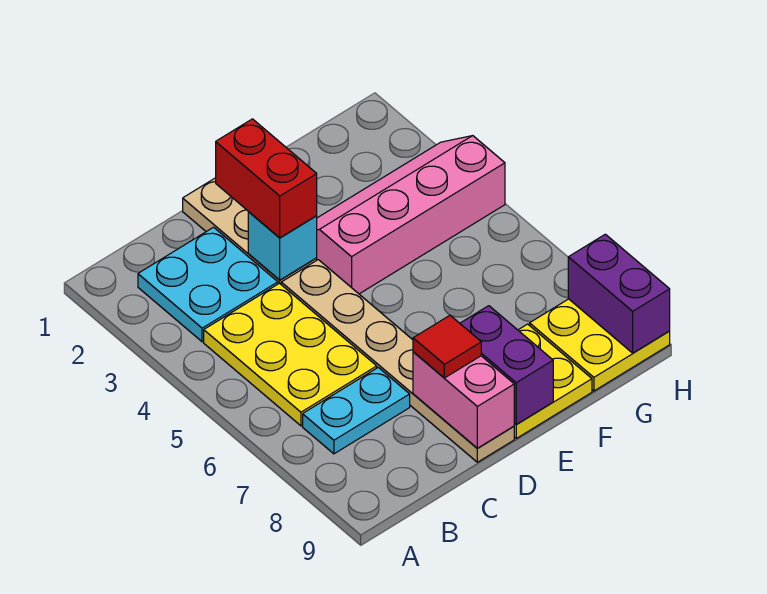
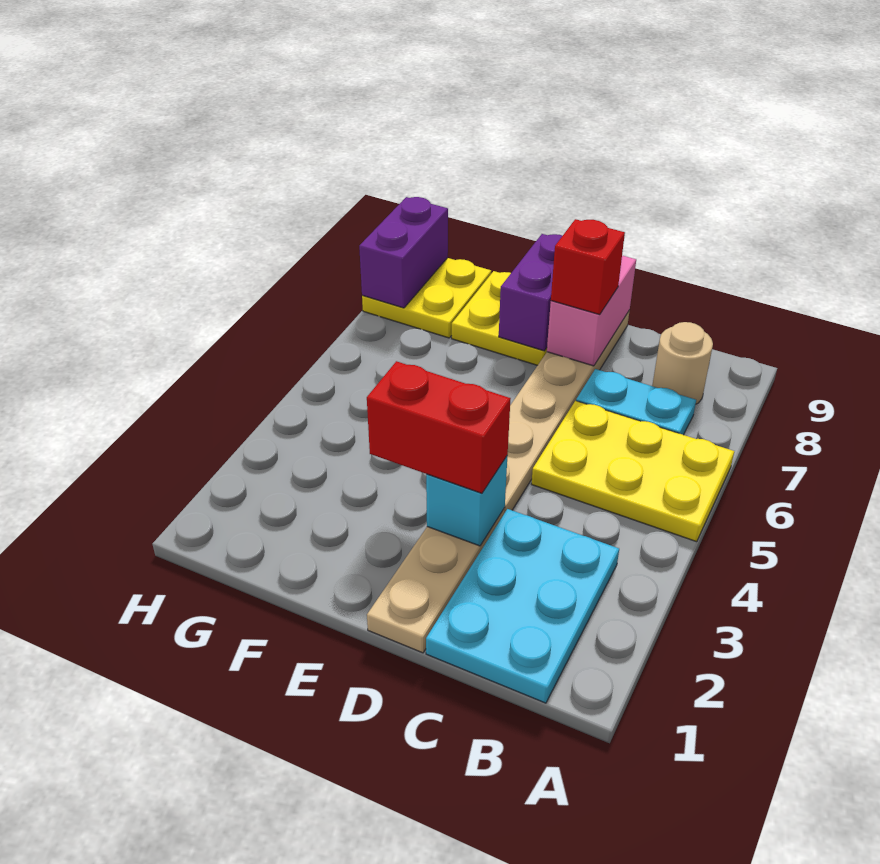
cyan plate B2:C3 level 1 -> cyan plate B1:C3 level 1
yellow plate B4:C6 level 1 -> yellow plate A5:C6 level 1
none -> tan round brick B8 level 1
red brick D2:D3 level 3 -> red brick D3:E3 level 3
red tile D8 level 3 -> red brick D8 level 3
pink slope E3:H4 level 1 top 4 -> none

